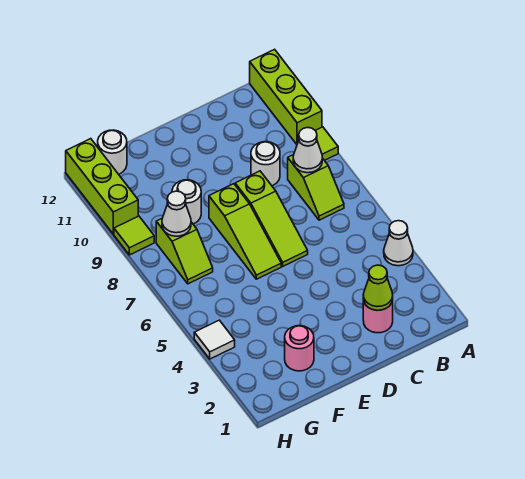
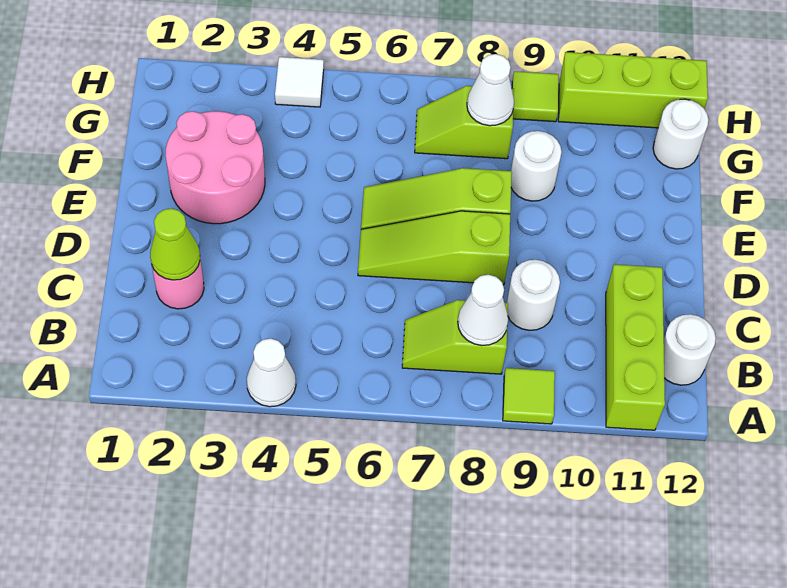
lime brick A10:A12 level 1 -> lime brick A11:C11 level 1
none -> white round brick B12 level 1
pink round brick F2 level 1 -> pink round brick E2:F3 level 1

